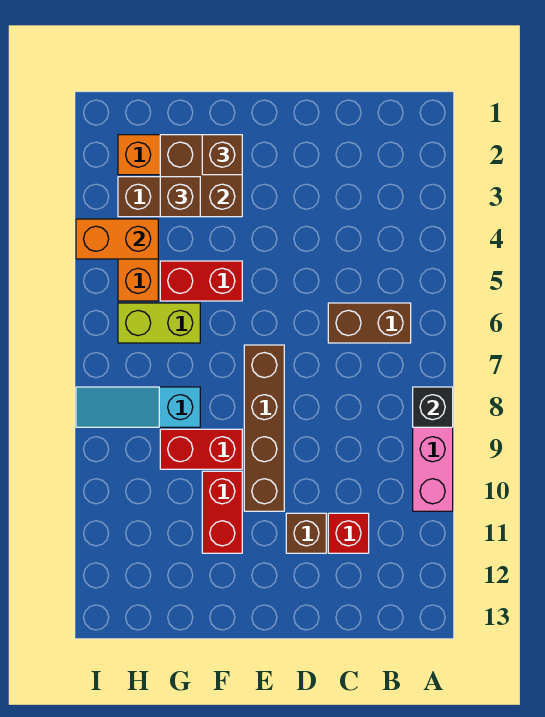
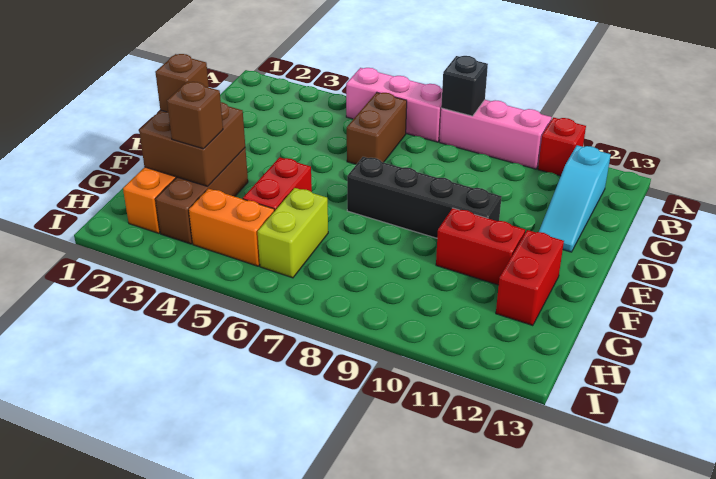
none -> pink brick A5:A7 level 1
red brick C11 level 1 -> red brick A11 level 1
brown brick D11 level 1 -> none
brown brick E7:E10 level 1 -> black brick E7:E10 level 1
red brick F9:G9 level 1 -> red brick F12:G12 level 1
cyan slope G8:I8 level 1 top G -> cyan slope B12:D12 level 1 top B
orange brick H4:I4 level 2 -> none

